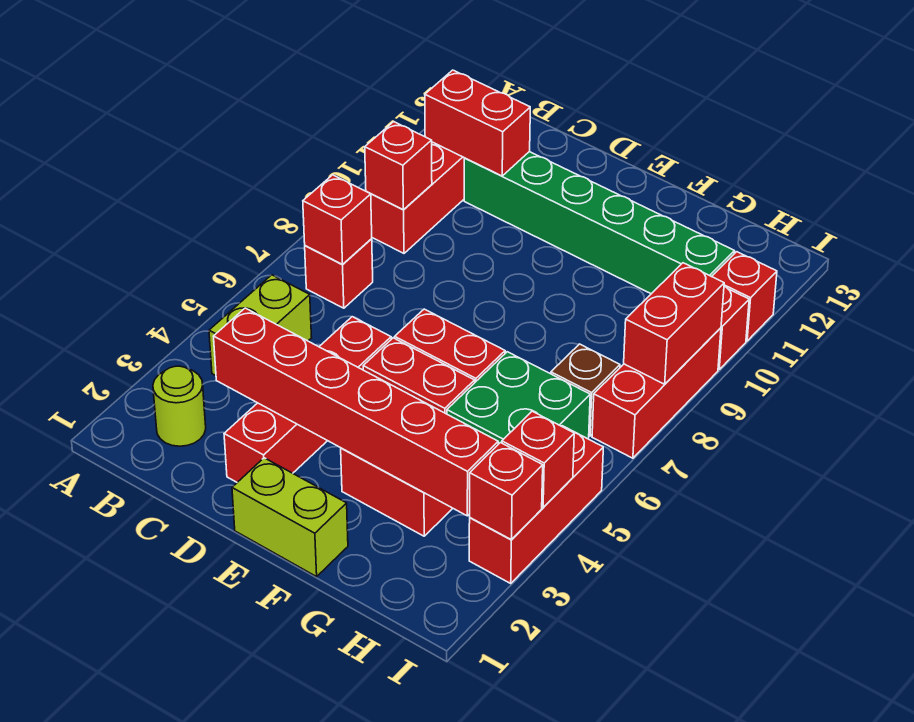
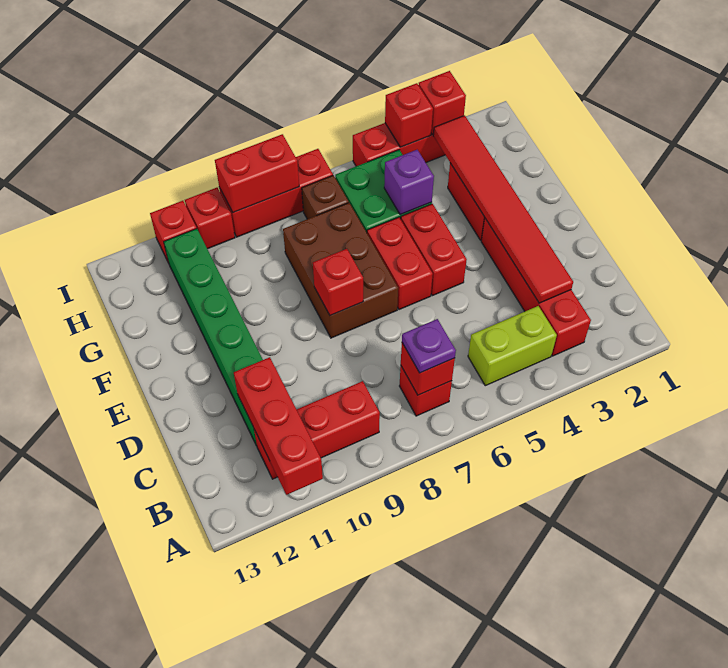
lime round brick B2 level 1 -> none
none -> purple plate B7 level 3
red brick B9 level 2 -> red brick E8 level 2
red brick B11:C11 level 2 -> red brick A11:C11 level 2
red brick C3:H3 level 2 -> red tile C3:H3 level 2
red brick D2:D5 level 1 -> red brick B3:E3 level 1
lime brick E1:F1 level 1 -> none
none -> brown brick E7:G8 level 1
none -> purple brick G5 level 2

